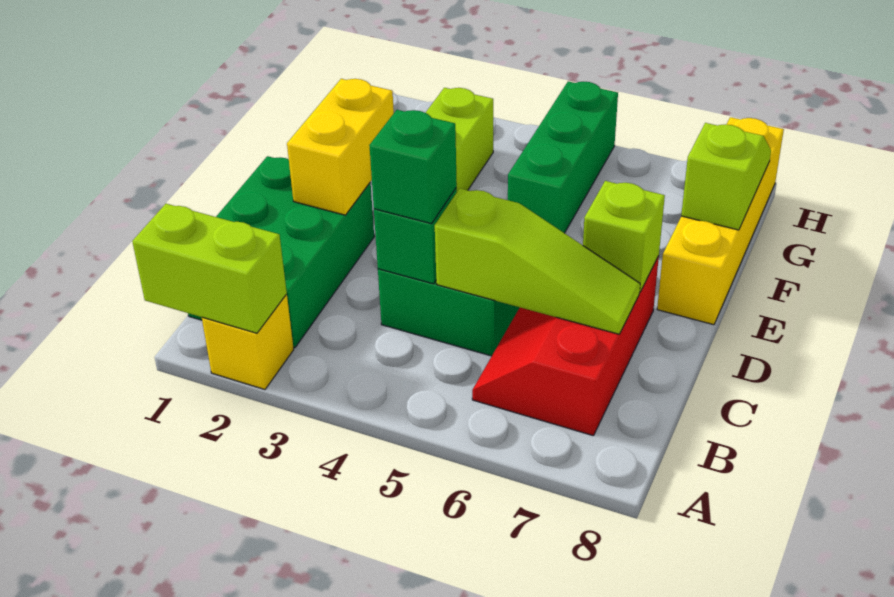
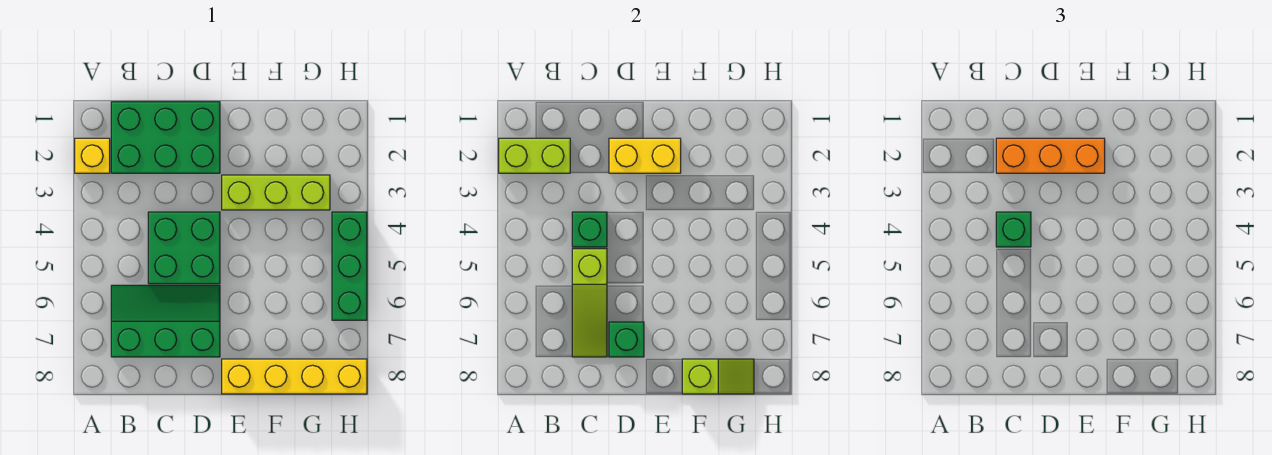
lime brick A1:A2 level 2 -> lime brick A2:B2 level 2
red slope B6:D7 level 1 top 7 -> green slope B6:D7 level 1 top 7
none -> orange brick C2:E2 level 3
lime brick D7 level 2 -> green brick D7 level 2
green brick F5:H5 level 1 -> green brick H4:H6 level 1

